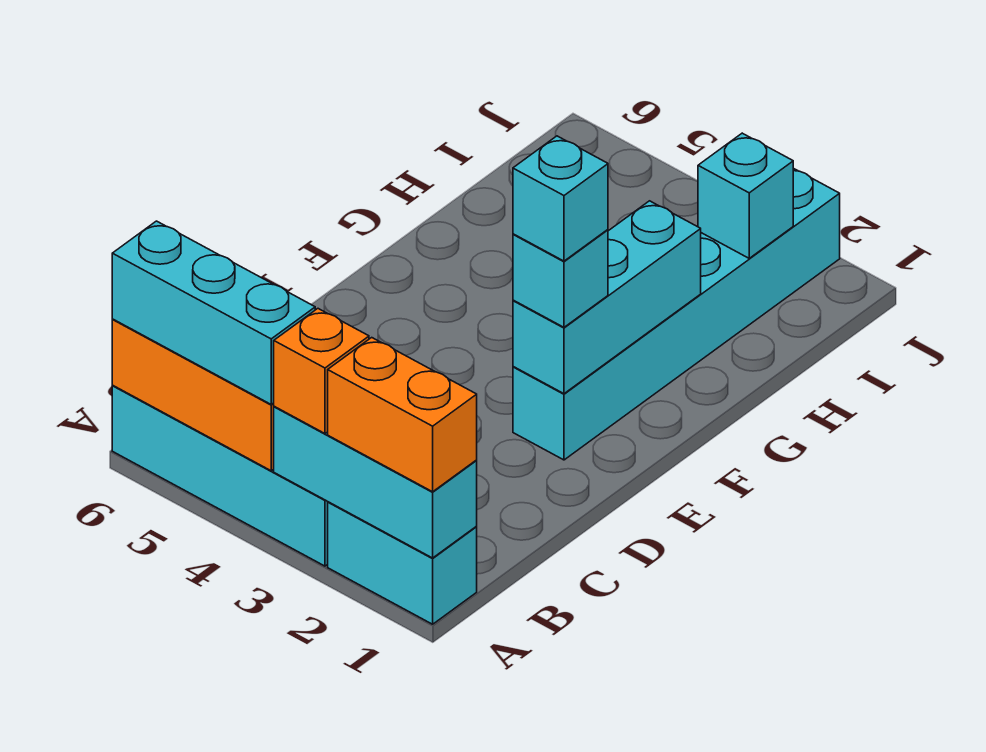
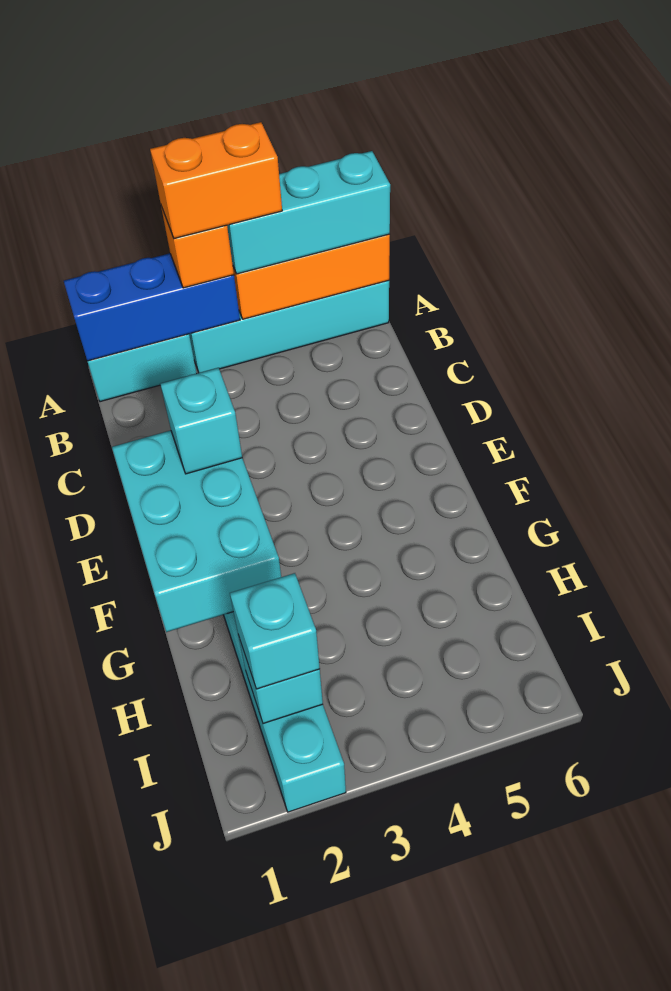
cyan brick A1:A3 level 2 -> blue brick A1:A3 level 2
orange brick A1:A2 level 3 -> orange brick A3:A4 level 4
cyan brick E2:G2 level 2 -> cyan brick E1:G2 level 2
cyan brick E2 level 4 -> cyan brick I2 level 3

